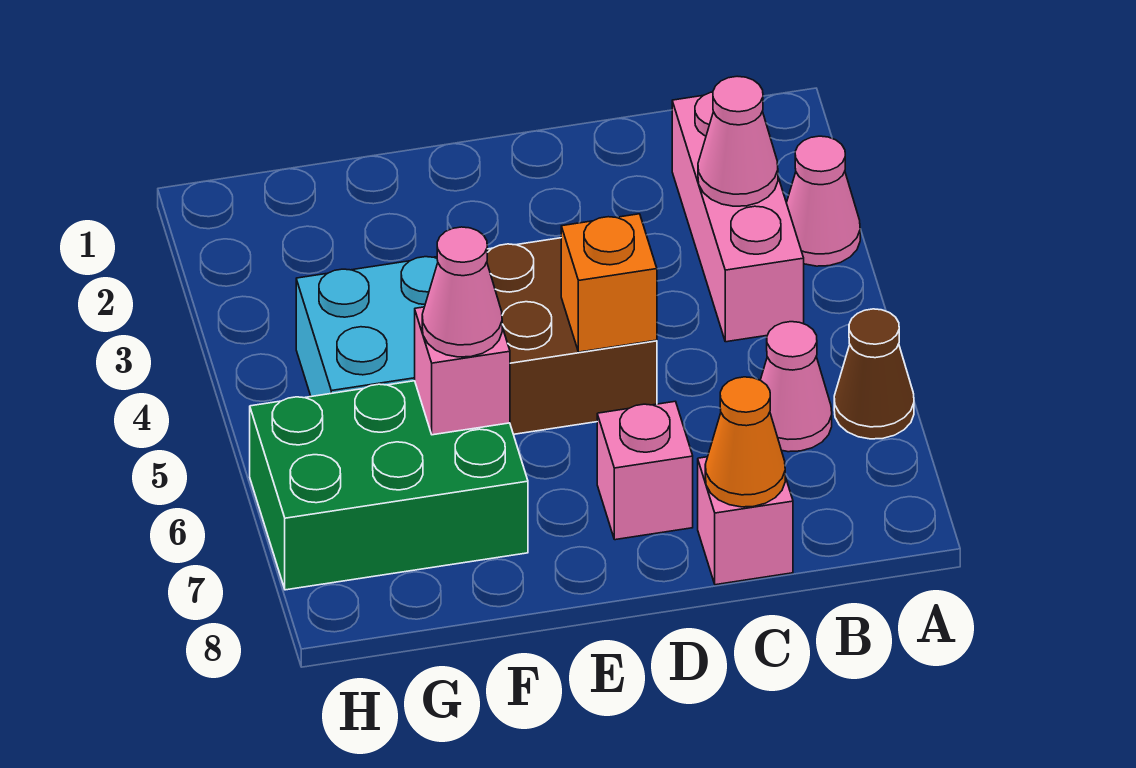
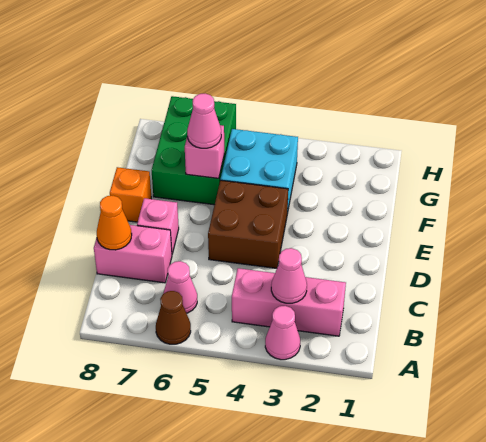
pink brick C8 level 1 -> pink brick C7:C8 level 1
orange brick D5 level 2 -> orange brick E8 level 1

